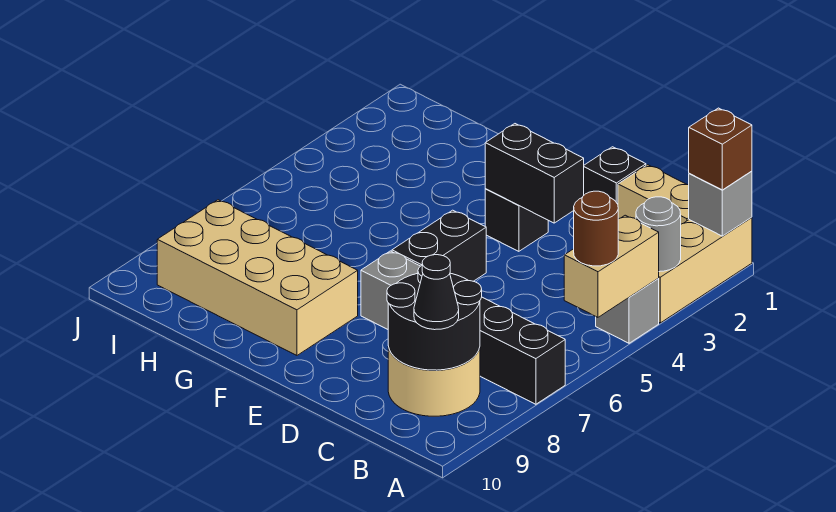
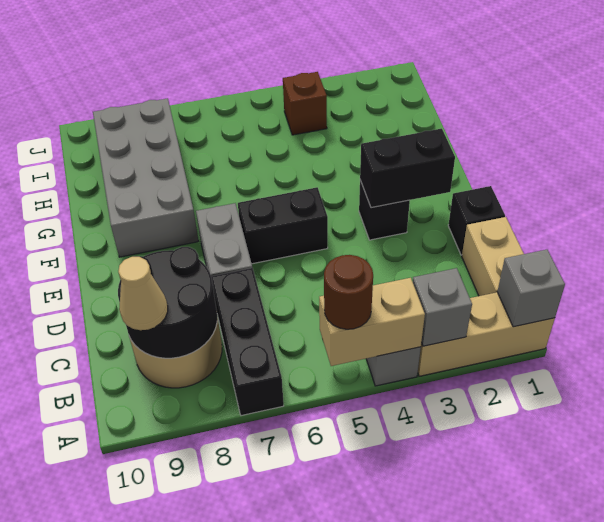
brown brick A1 level 3 -> brown brick I4 level 1
grey round brick A3 level 2 -> grey brick A3 level 2
black cone B9 level 3 -> tan cone B9 level 3
black brick D3:E3 level 2 -> black brick E2:E3 level 2
tan brick F8:I9 level 1 -> grey brick F8:I9 level 1

